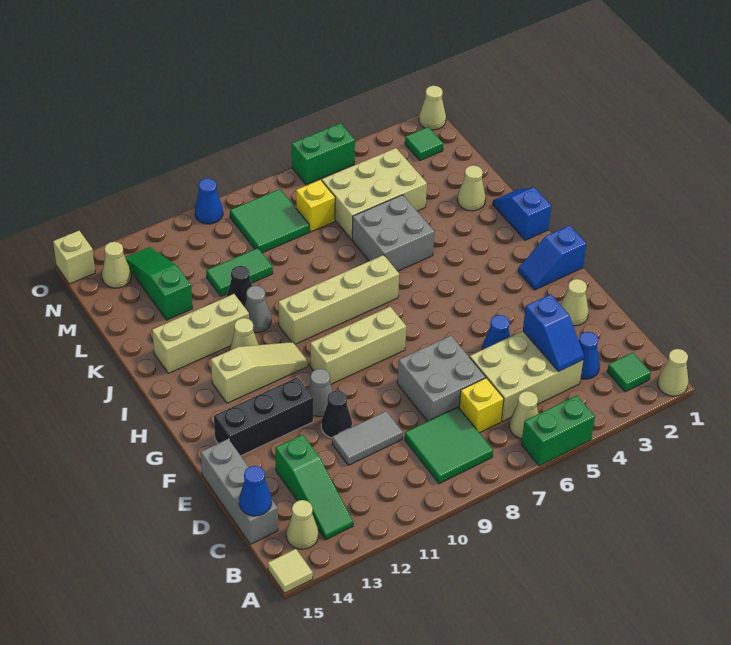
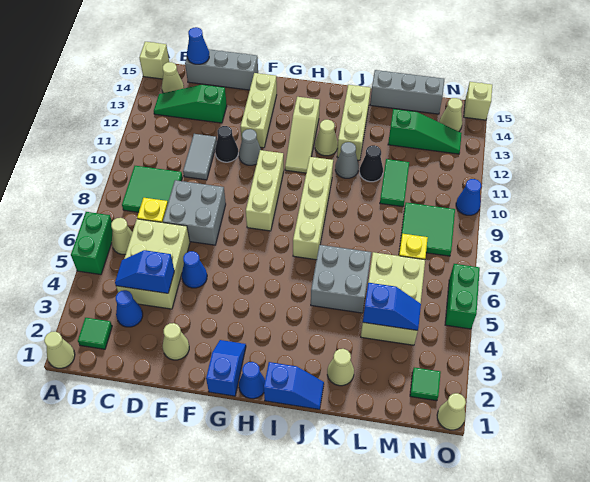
tan tile A15 level 1 -> tan brick A15 level 1
black brick F12:F14 level 1 -> tan brick F12:F14 level 1
none -> blue cone H1 level 1
none -> grey brick K15:M15 level 1
none -> blue slope L4:M4 level 2 top L

